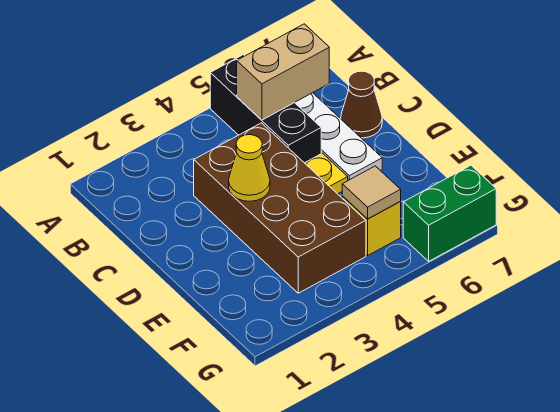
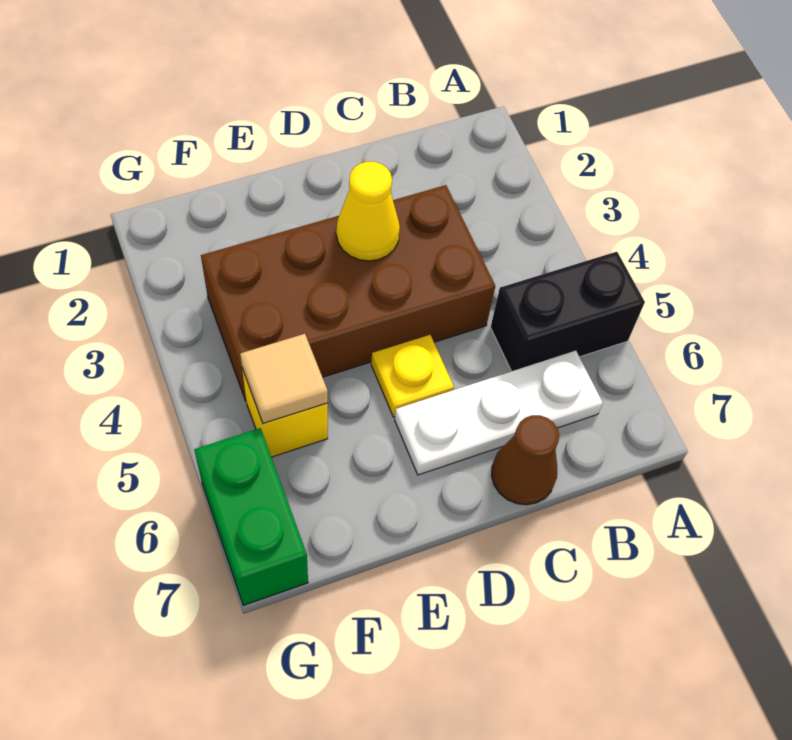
black brick A5:C5 level 1 -> black brick A5:B5 level 1
tan brick B5:B6 level 2 -> none

